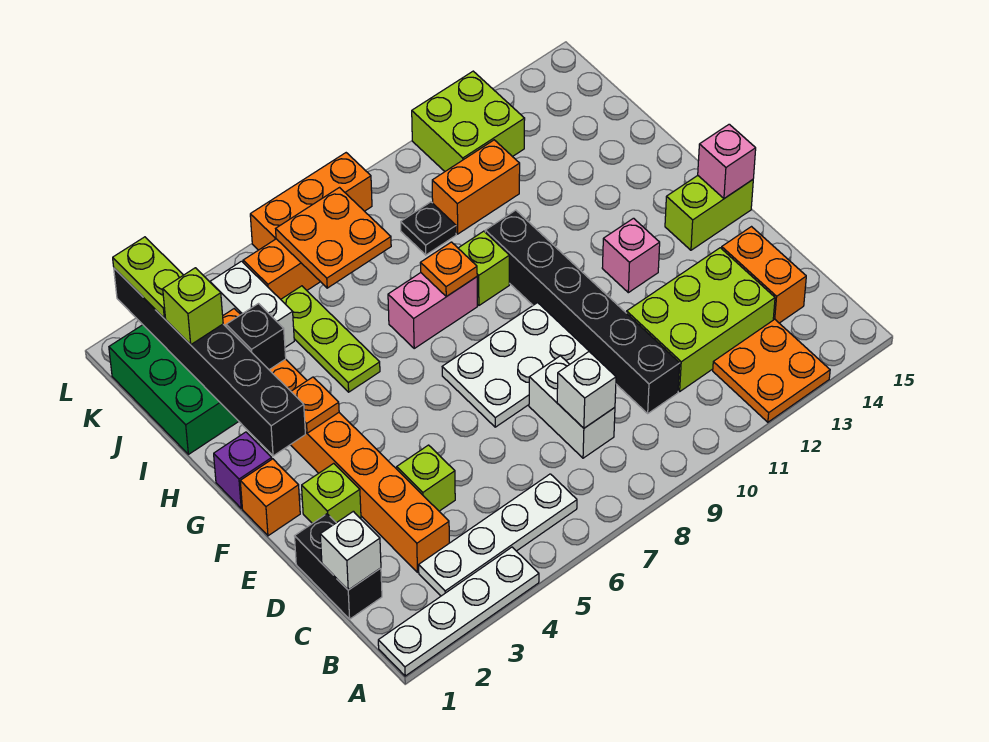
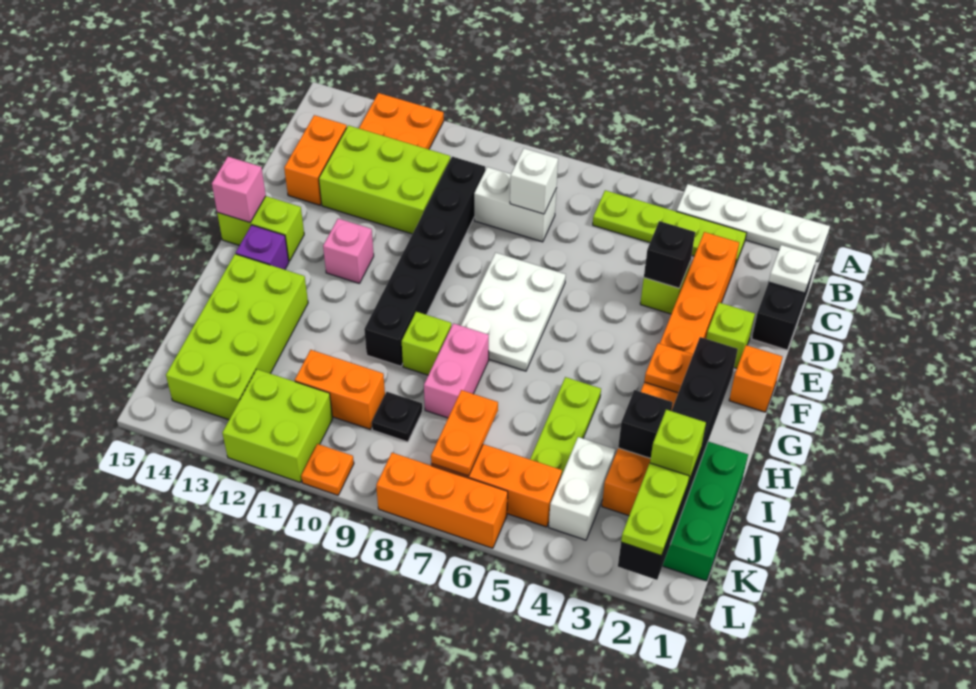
white plate B3:B6 level 1 -> lime plate B3:B6 level 1
white brick C1 level 2 -> white plate C1 level 2
white brick C8:D8 level 1 -> white brick C8:C9 level 1
none -> black brick D4 level 2
white plate E7:F9 level 1 -> white plate E7:G8 level 1
purple brick G1 level 1 -> purple brick G14 level 1
pink brick H7:H8 level 1 -> pink brick H8:I8 level 1
orange plate H8 level 2 -> orange plate L10 level 1
none -> lime brick H13:K14 level 1
orange plate J6:K7 level 2 -> orange plate J7:K7 level 2

